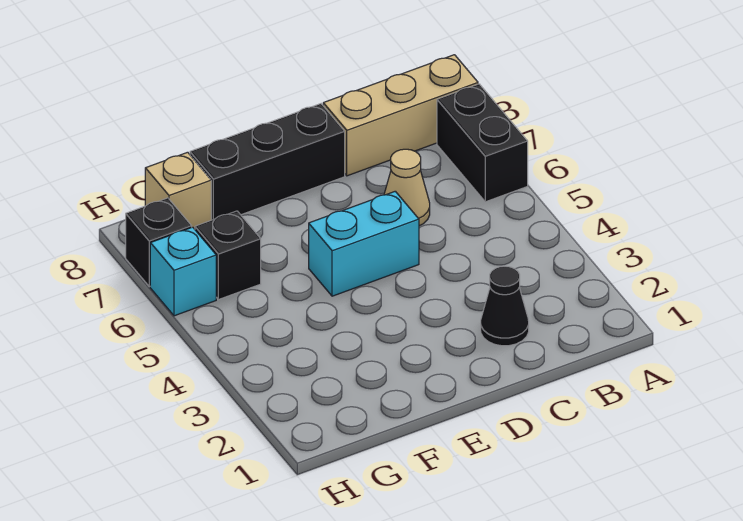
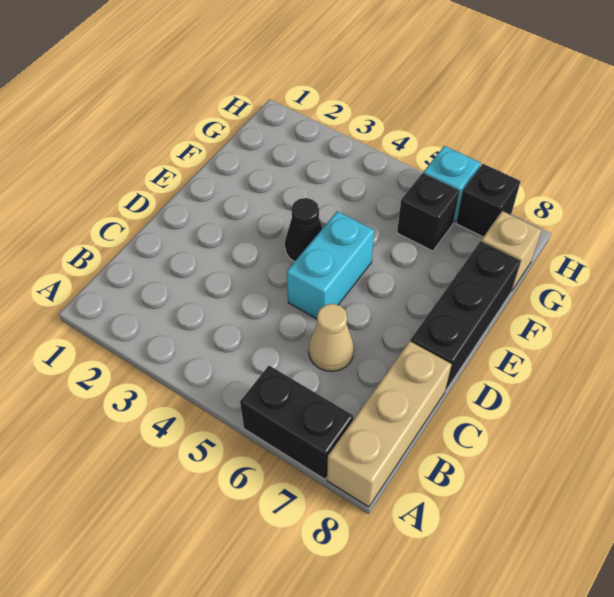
black cone C2 level 1 -> black cone E4 level 1

